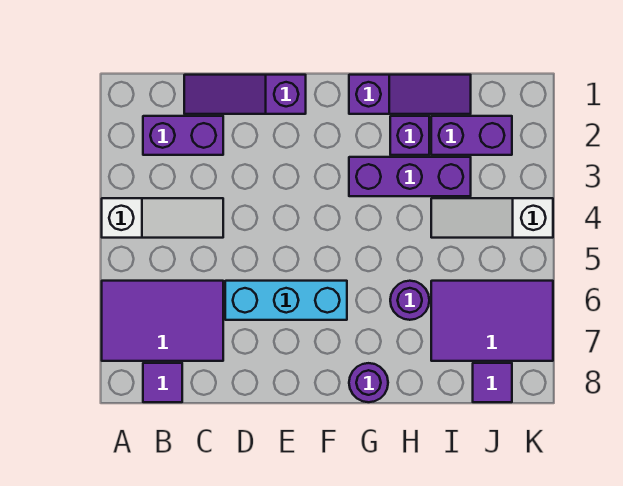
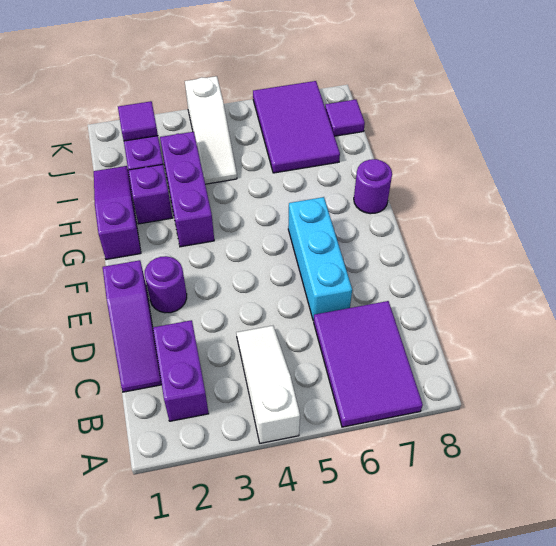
purple tile B8 level 1 -> purple tile J2 level 2
purple round brick H6 level 1 -> purple round brick E2 level 1

